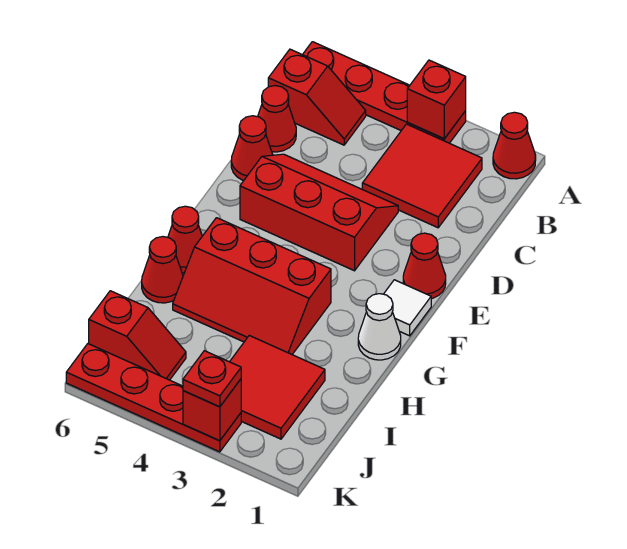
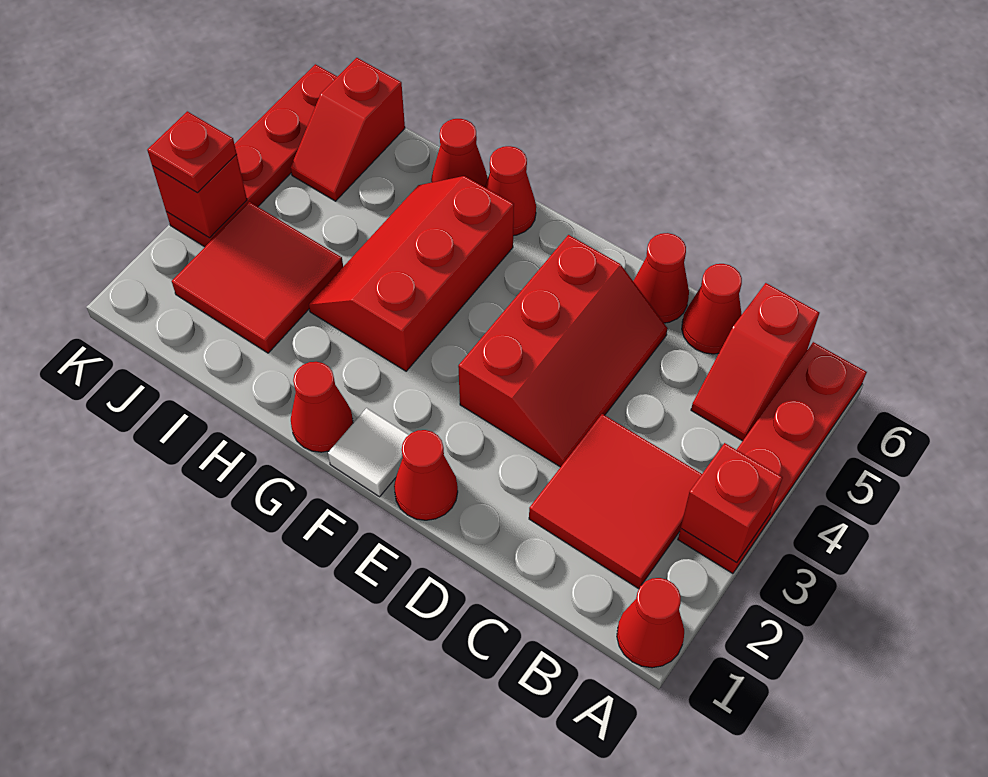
white cone G1 level 1 -> red cone G1 level 1

